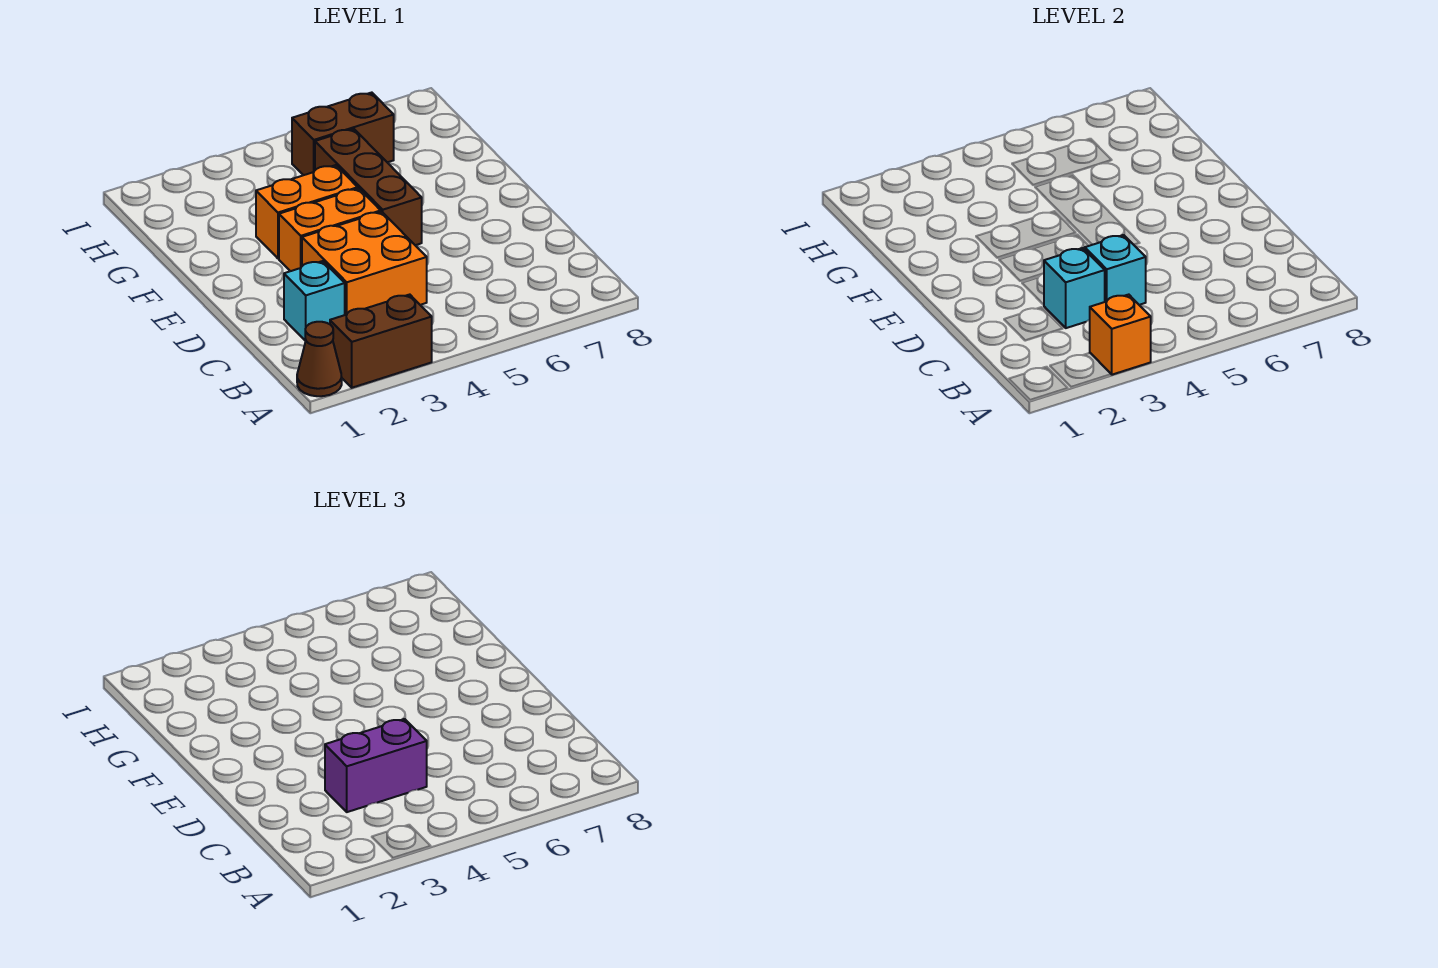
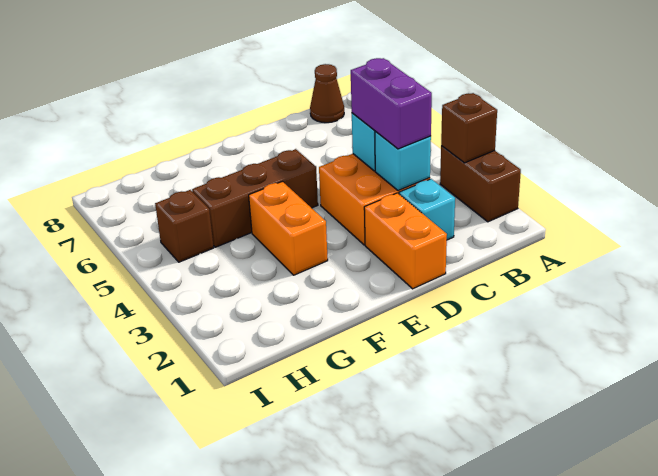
brown cone A1 level 1 -> brown cone B8 level 1
orange brick A3 level 2 -> brown brick A3 level 2
orange brick E3:E4 level 1 -> orange brick D1:D2 level 1
brown brick H5:H6 level 1 -> brown brick H5 level 1

